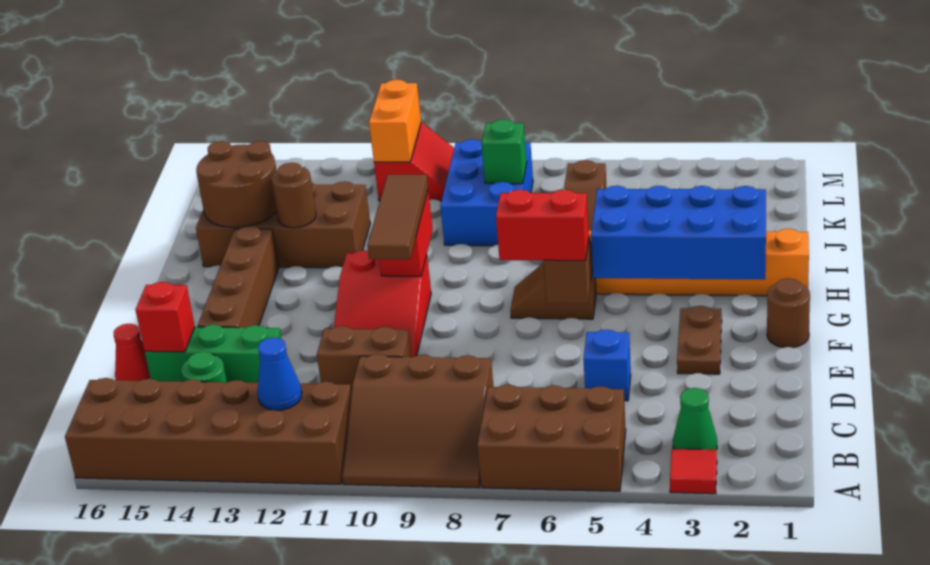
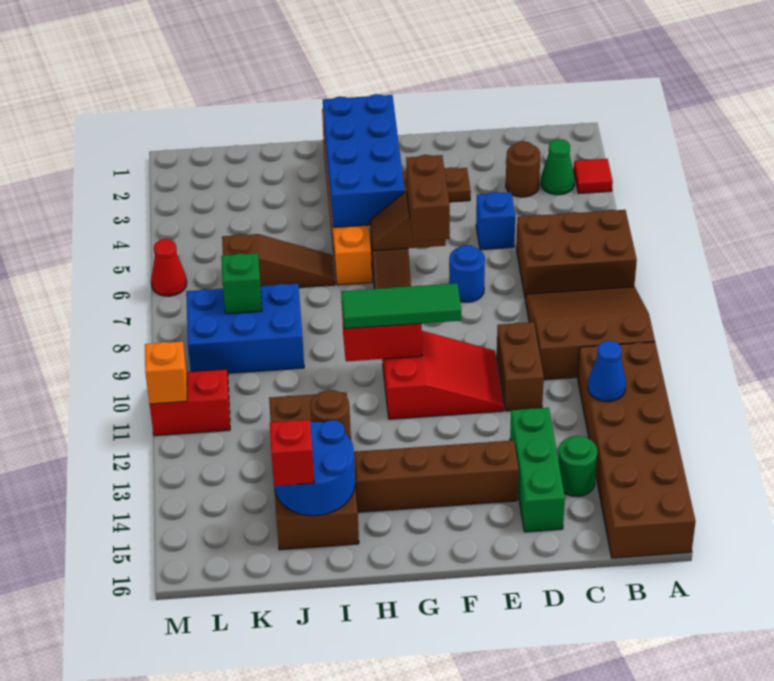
brown brick A5:B7 level 1 -> brown brick A6:C7 level 1
brown slope A8:C10 level 1 top C -> brown slope A8:C10 level 1 top 10
red brick D15 level 2 -> red brick J15 level 3
red cone D16 level 1 -> red cone M6 level 1
none -> blue round brick E7 level 1
brown round brick F1 level 1 -> brown round brick C3 level 1
red brick F6:F7 level 3 -> brown brick F6:F7 level 3
brown tile F10:H10 level 3 -> green tile F10:H10 level 3
brown round brick I14:J15 level 2 -> blue round brick I14:J15 level 2
orange brick L11:M11 level 2 -> orange brick M11 level 2

